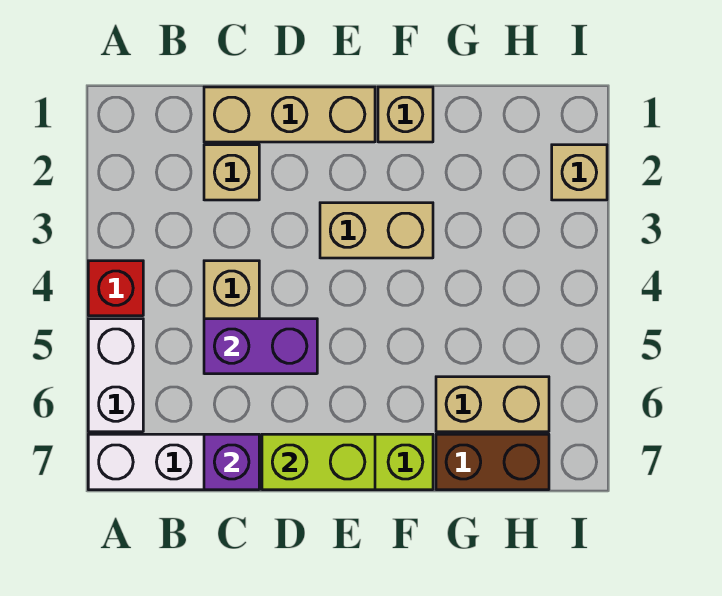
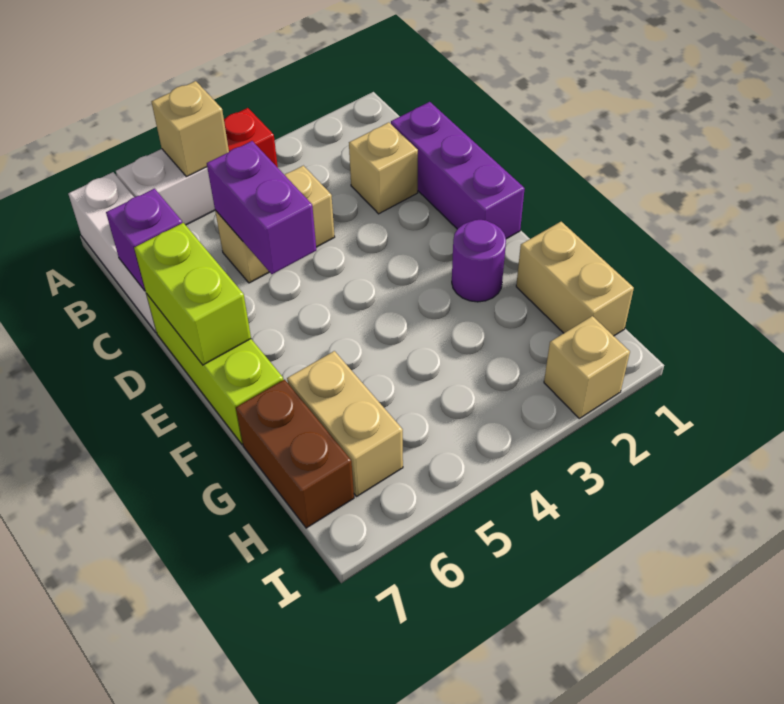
tan brick C1:E1 level 1 -> purple brick C1:E1 level 1
tan brick E3:F3 level 1 -> tan brick G1:H1 level 1
tan brick F1 level 1 -> tan brick A5 level 2
none -> purple round brick F2 level 1

